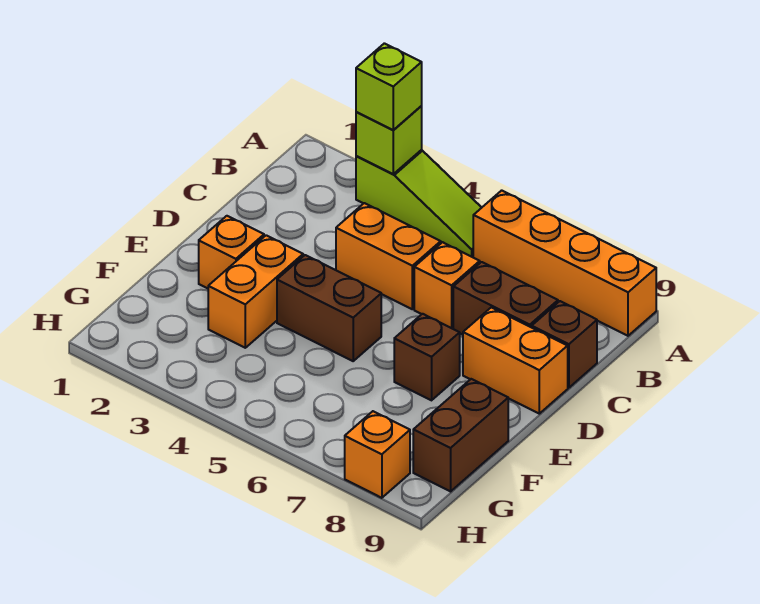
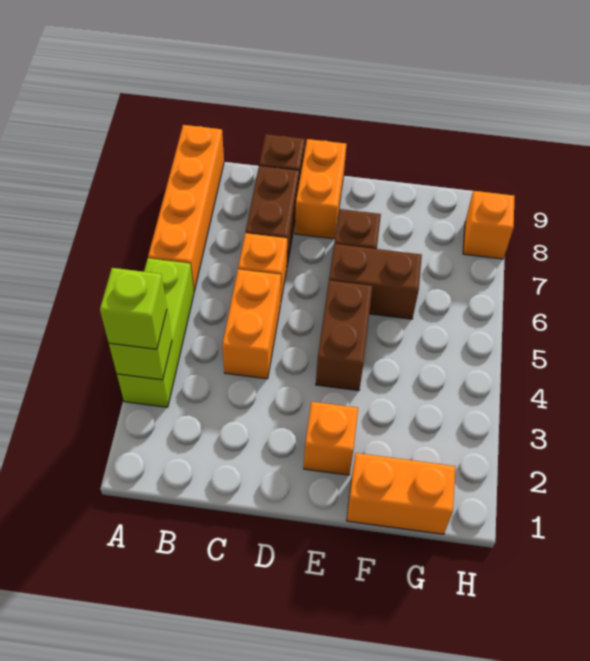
lime slope A3:A5 level 1 top 3 -> lime brick A3:A5 level 1
orange brick E3:F3 level 1 -> orange brick F1:G1 level 1
brown brick F9:G9 level 1 -> brown brick E6:F6 level 1

